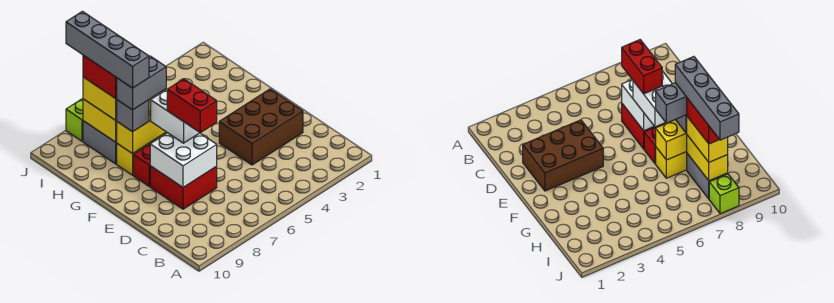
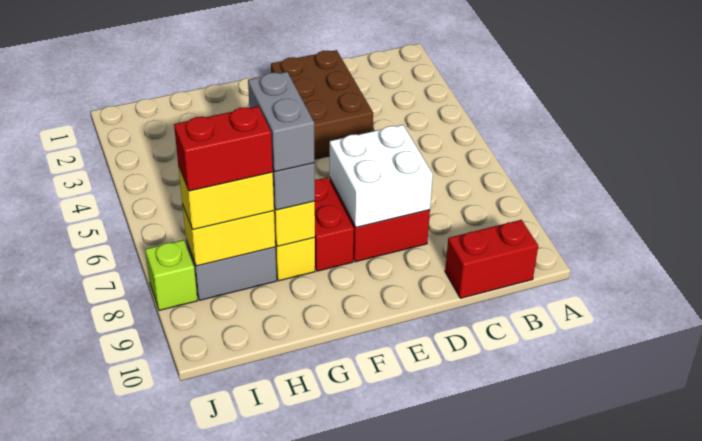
red brick D7:E7 level 4 -> red brick B10:C10 level 1
white brick E7:F7 level 3 -> none
grey brick G8:J8 level 5 -> none

